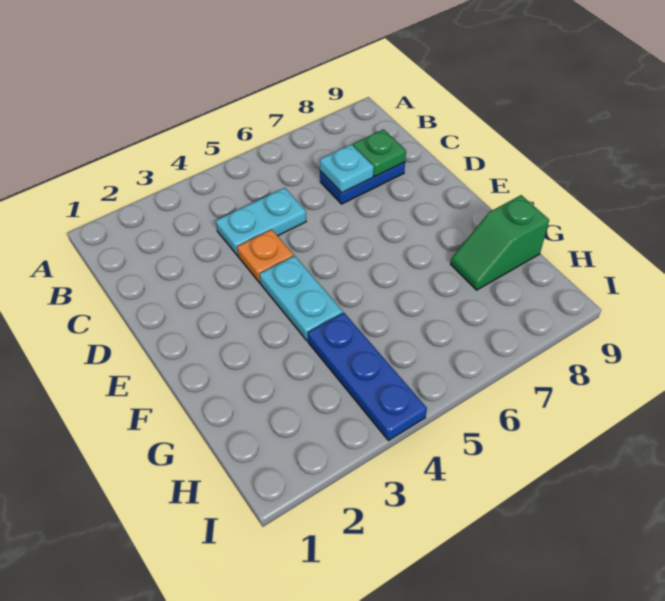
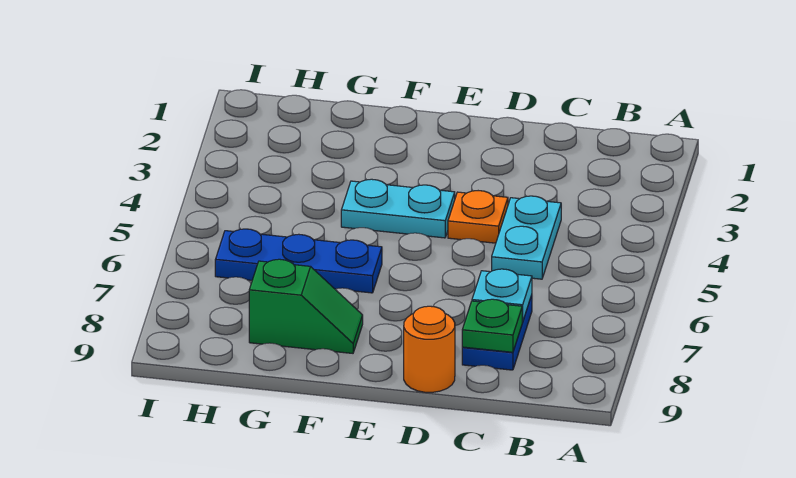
none -> orange round brick D9 level 1
blue plate G4:I4 level 1 -> blue plate F6:H6 level 1
green slope G8:G9 level 1 top 9 -> green slope F8:G8 level 1 top G

